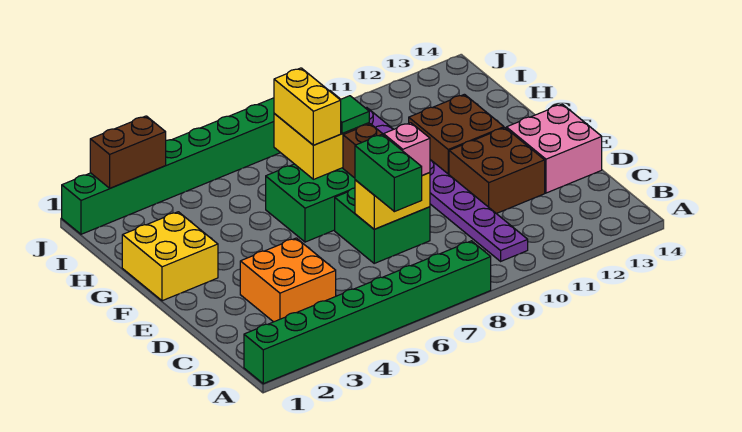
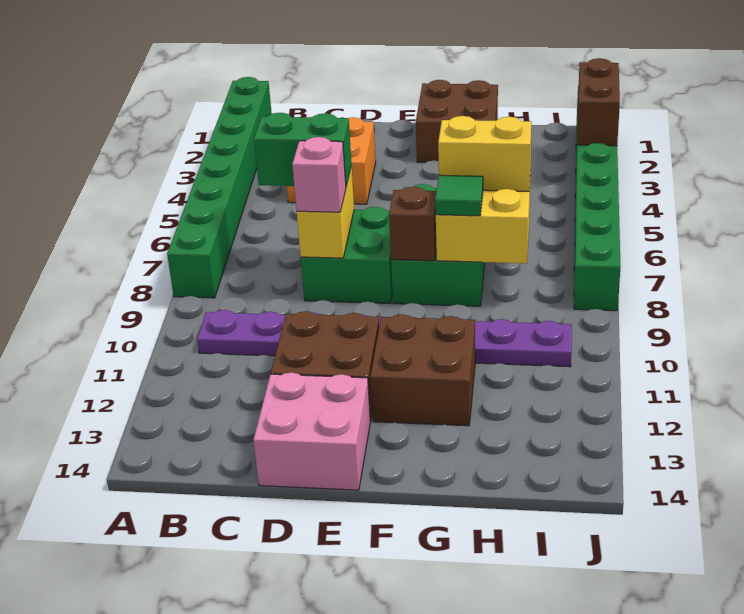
yellow brick F1:G2 level 1 -> brown brick F1:G2 level 1

